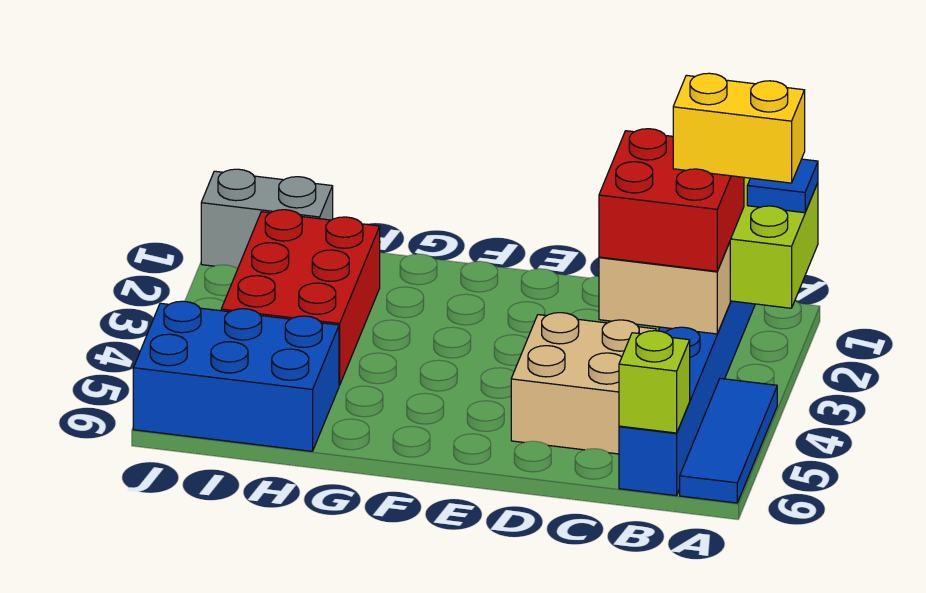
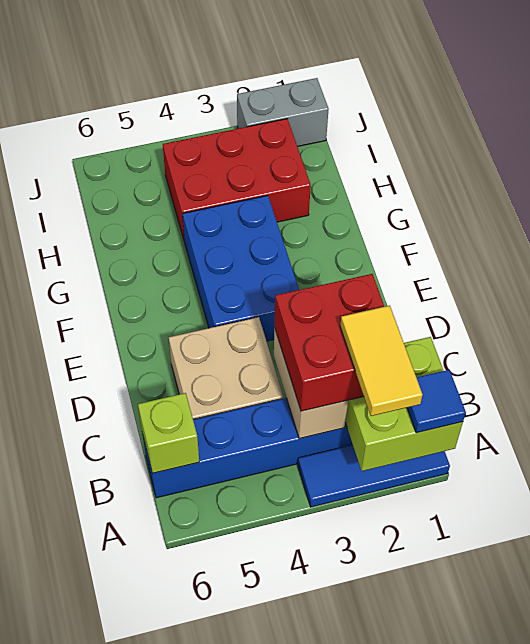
yellow brick A2:B2 level 4 -> yellow tile A2:B2 level 4
blue tile A4:A6 level 1 -> blue tile A1:A3 level 1
blue brick H5:J6 level 1 -> blue brick E3:G4 level 1
grey brick I1:J1 level 1 -> grey brick J1:J2 level 1

